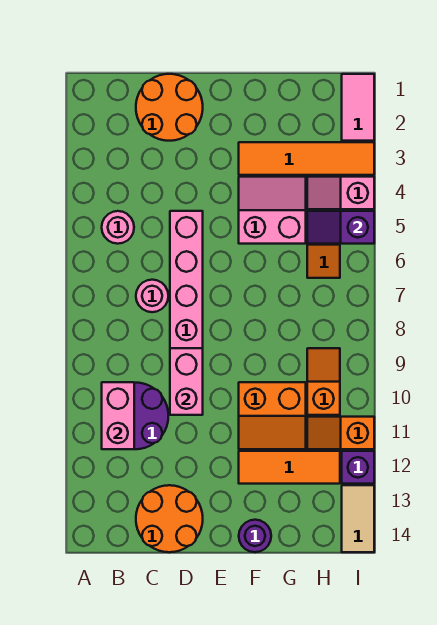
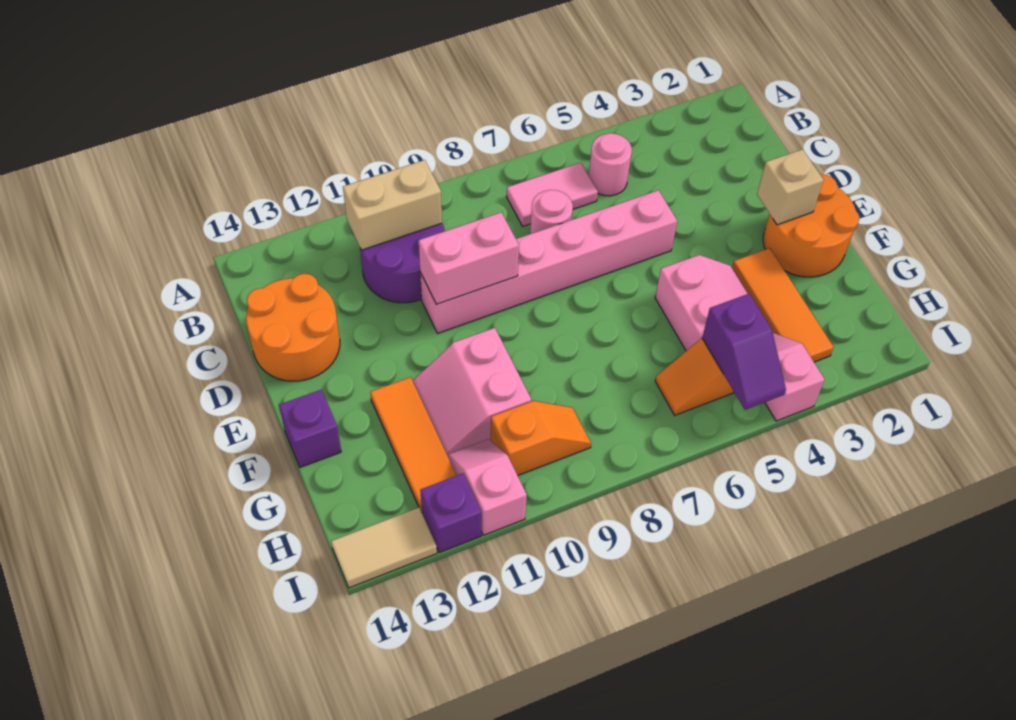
pink brick B10:B11 level 2 -> tan brick B10:B11 level 2
orange round brick C1:D2 level 1 -> orange round brick E1:F2 level 1
none -> tan brick E2 level 2
orange tile F3:I3 level 1 -> orange tile F3:H3 level 1
orange slope F10:G11 level 1 top 10 -> pink slope F10:G11 level 1 top 10
purple round brick F14 level 1 -> purple brick F14 level 1
purple slope H5:I5 level 2 top I -> purple slope H5:I5 level 2 top H
orange slope H11:I11 level 1 top I -> pink slope H11:I11 level 1 top I
pink tile I1:I2 level 1 -> pink tile B6:B7 level 1

